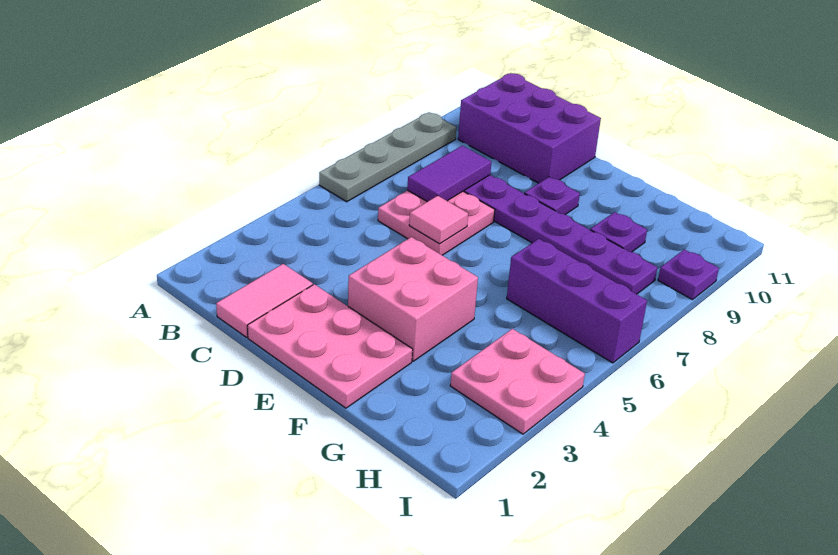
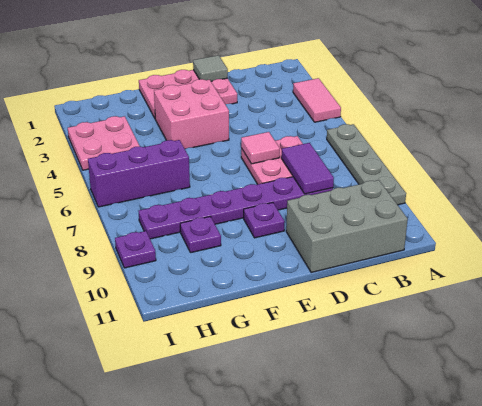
purple brick B10:D11 level 1 -> grey brick B10:D11 level 1
pink tile C1:C2 level 1 -> pink tile A3:A4 level 1
none -> grey tile D1 level 2

